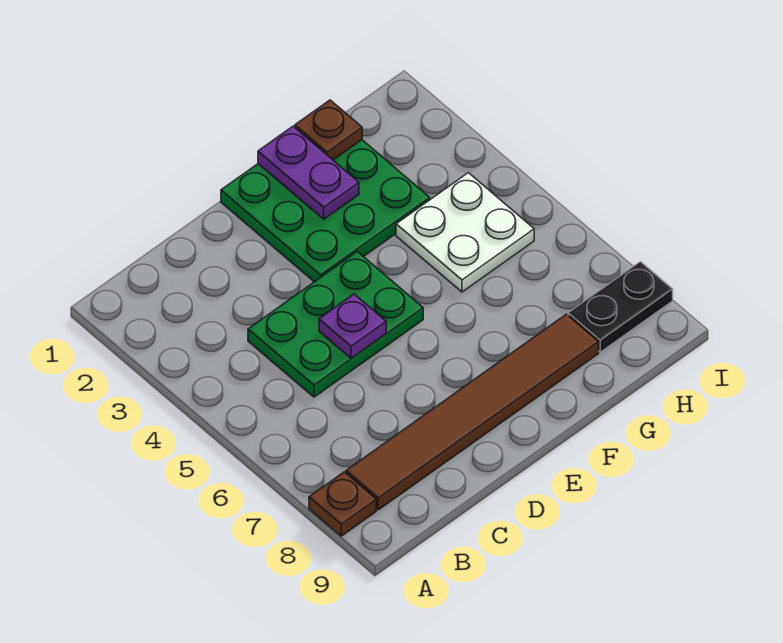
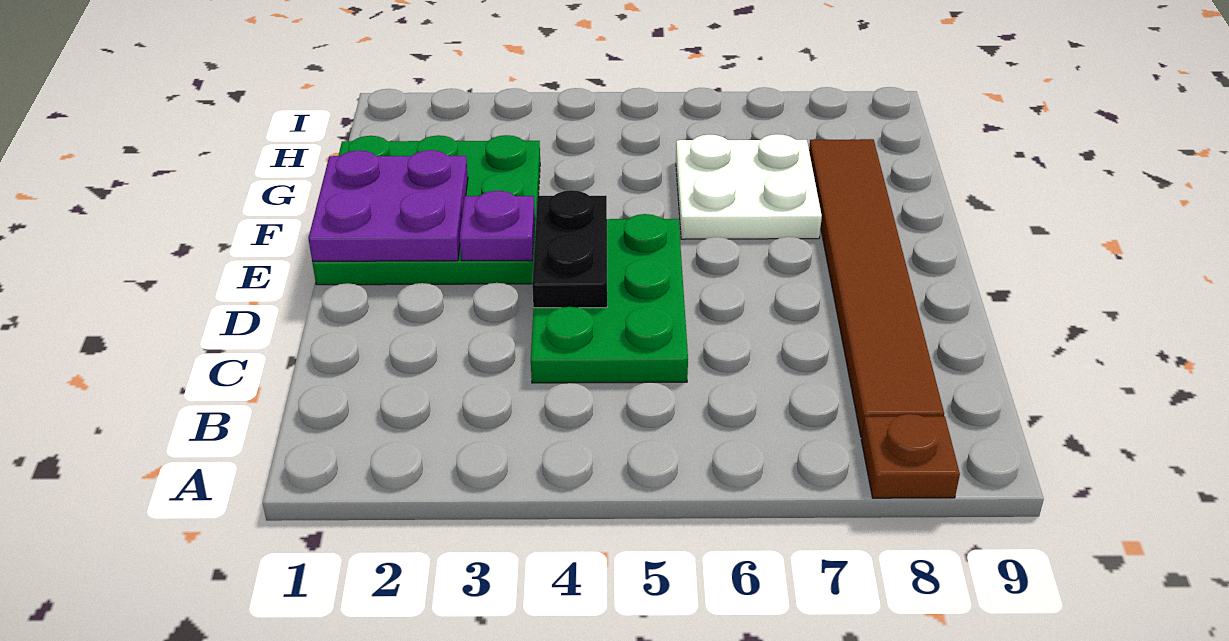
purple plate D5 level 2 -> purple plate E3 level 2
purple plate F1:F2 level 2 -> purple plate E1:F2 level 2
brown plate G1 level 2 -> none
white plate G4:H5 level 1 -> white plate F6:G7 level 1
black plate H8:I8 level 1 -> black plate D4:E4 level 2

